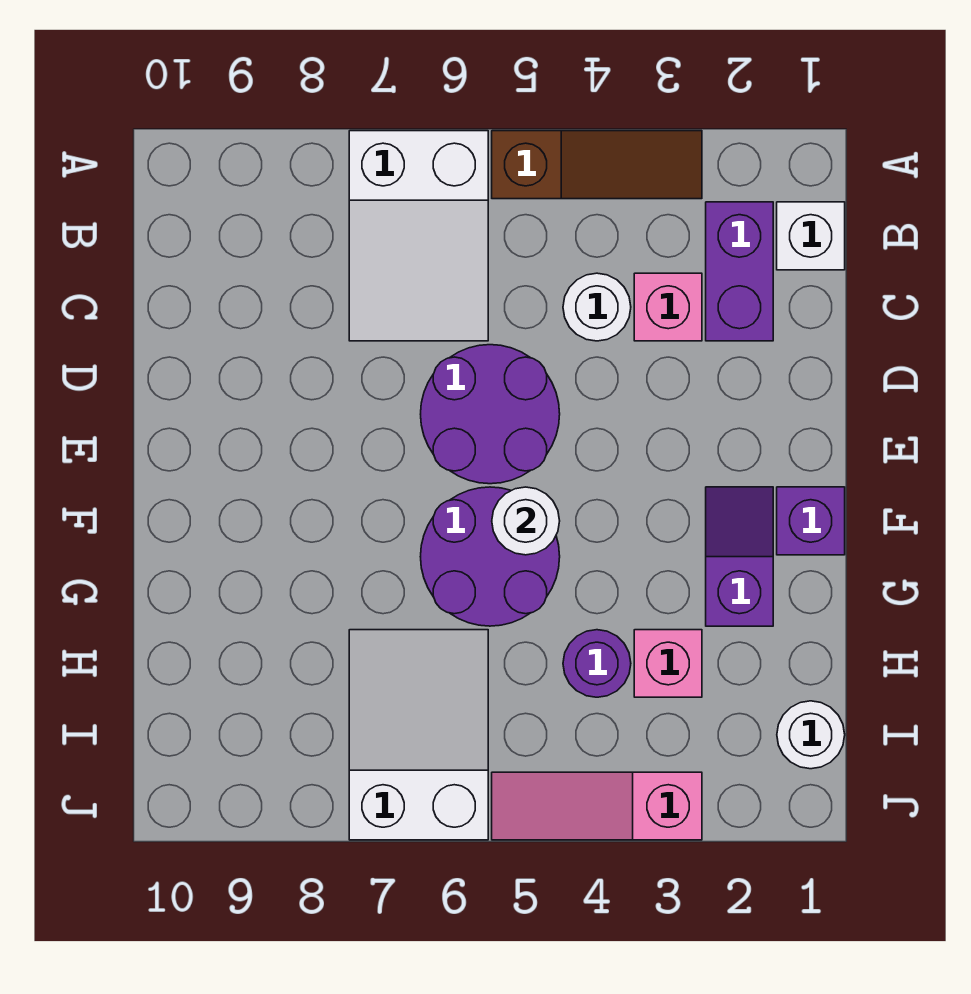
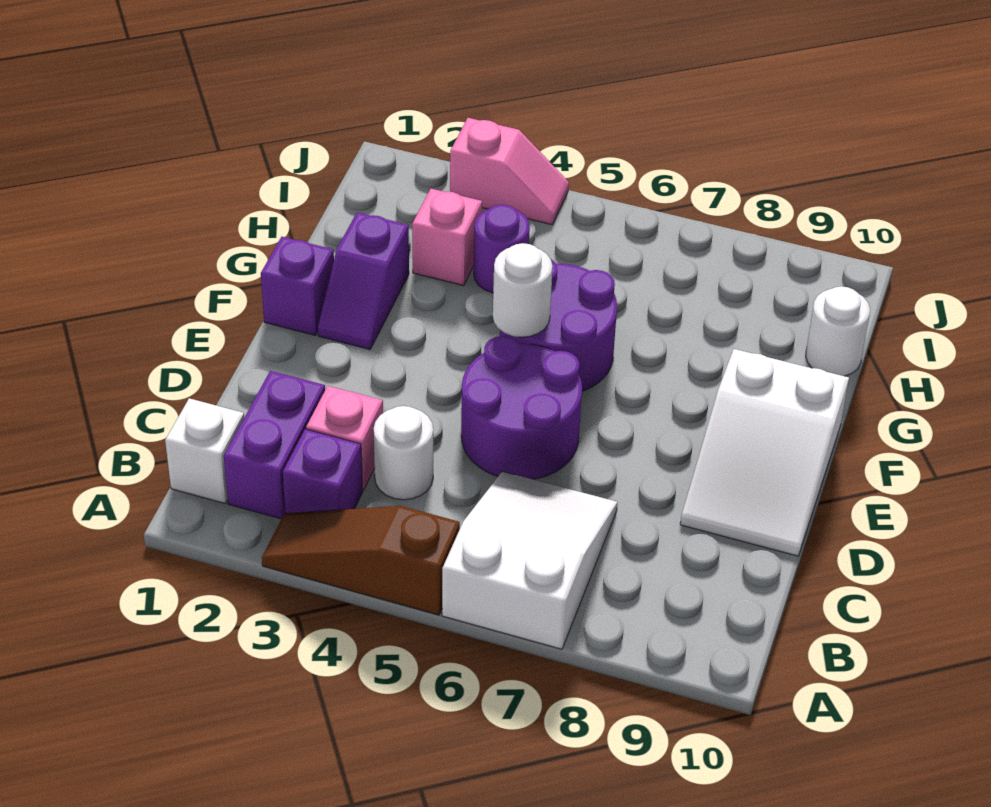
none -> purple brick B3 level 1
white slope H6:J7 level 1 top J -> white slope D9:F10 level 1 top F
white round brick I1 level 1 -> white round brick H10 level 1
pink slope J3:J5 level 1 top 3 -> pink slope J3:J4 level 1 top 3

